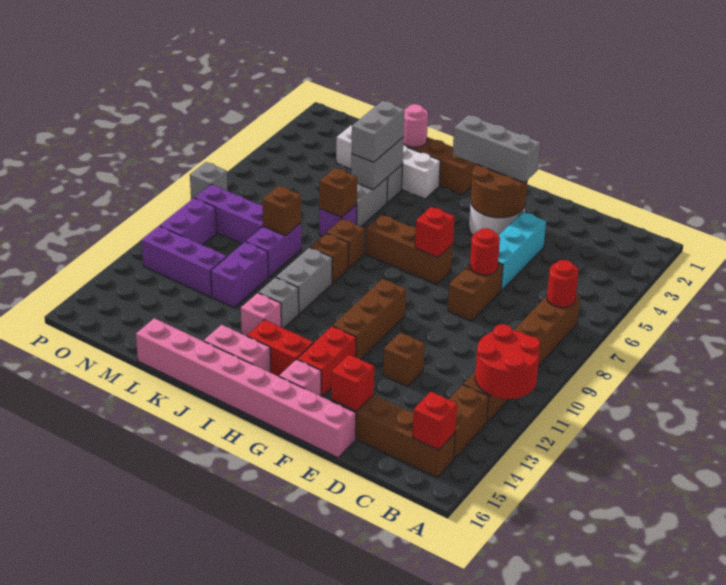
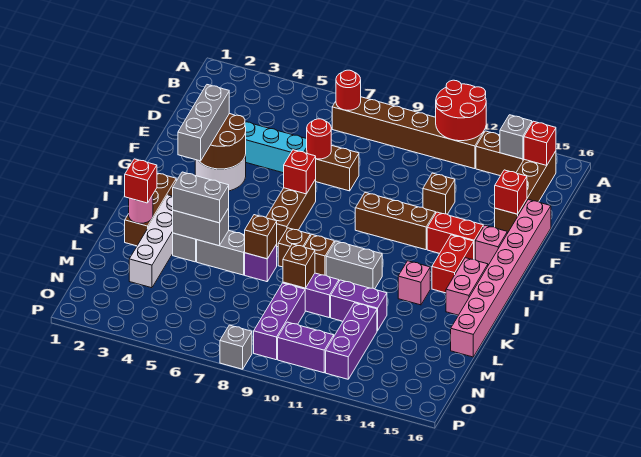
grey brick J12 level 1 -> grey brick B14 level 2
none -> red brick K2 level 3

